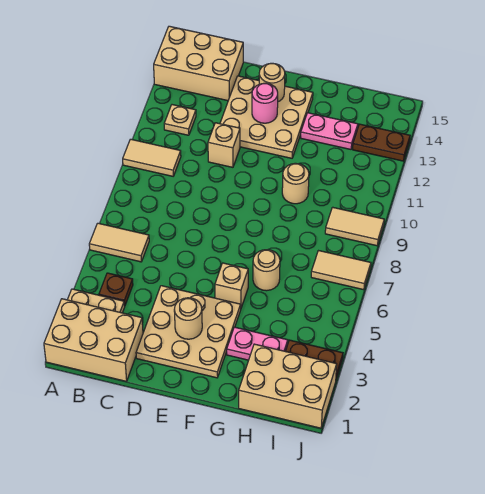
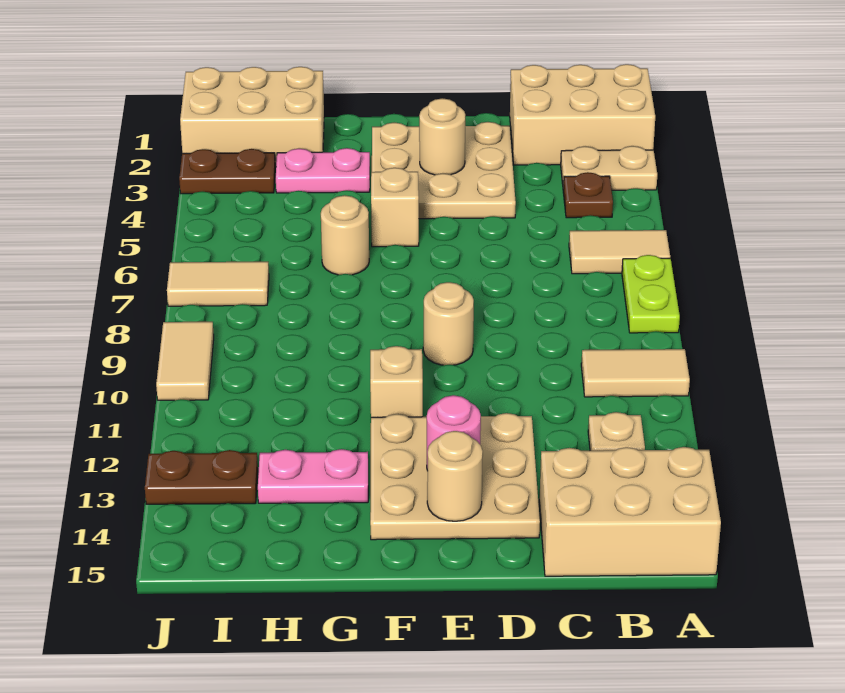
none -> lime plate A7:A8 level 1
tan brick D11 level 1 -> tan brick F11 level 1
tan round brick G10 level 1 -> tan round brick E9 level 1
tan tile I9:J9 level 1 -> tan tile J9:J10 level 1

